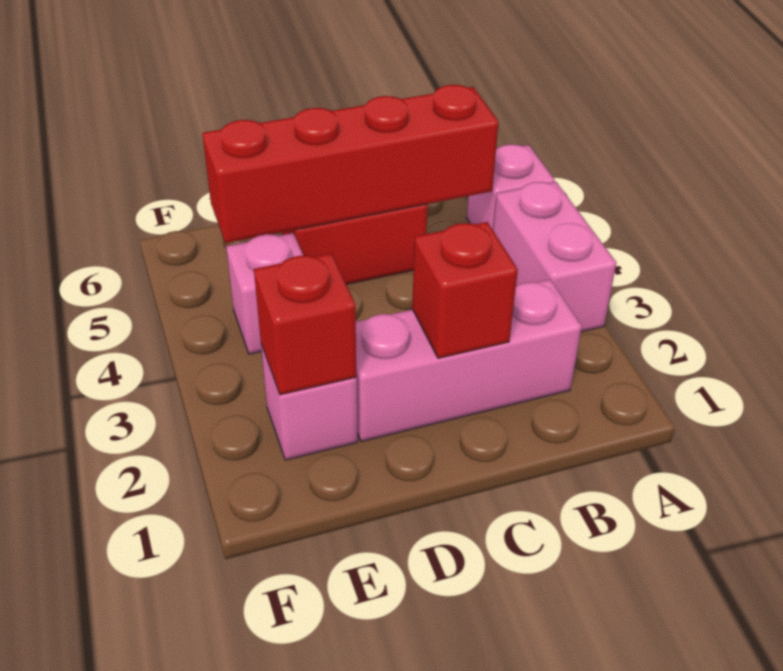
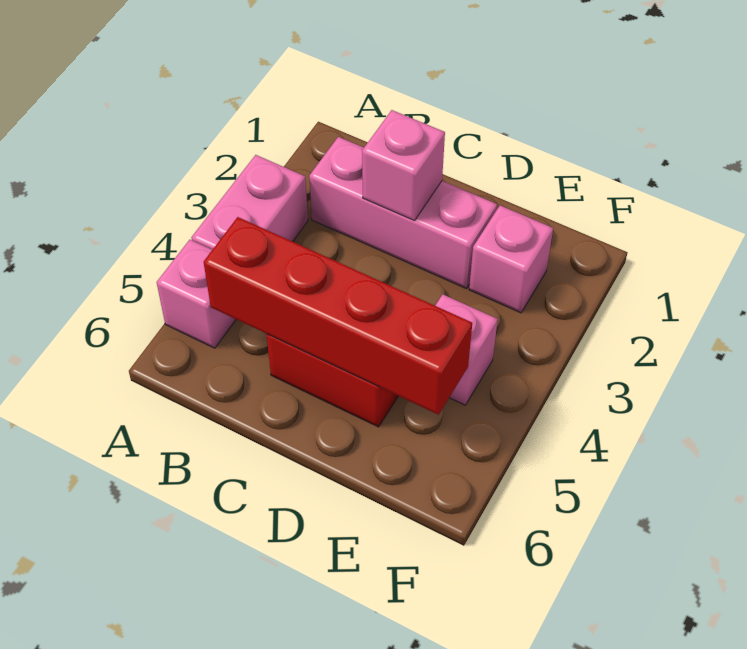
red brick C2 level 2 -> pink brick C2 level 2
red brick E2 level 2 -> none

